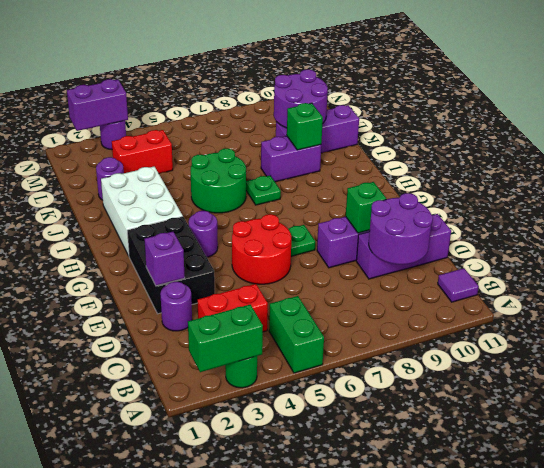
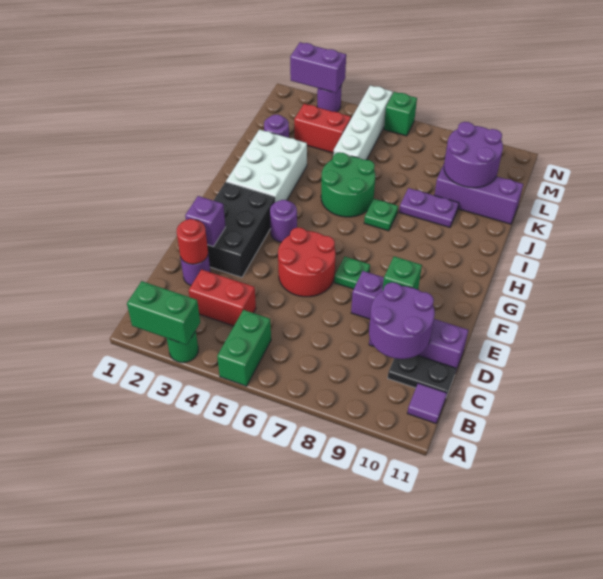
none -> black plate C10:C11 level 1
none -> red round brick D2 level 2
purple brick J8:J9 level 1 -> purple plate J8:J9 level 1
green brick J9 level 2 -> green brick N6 level 1
none -> white brick K5:N5 level 1

